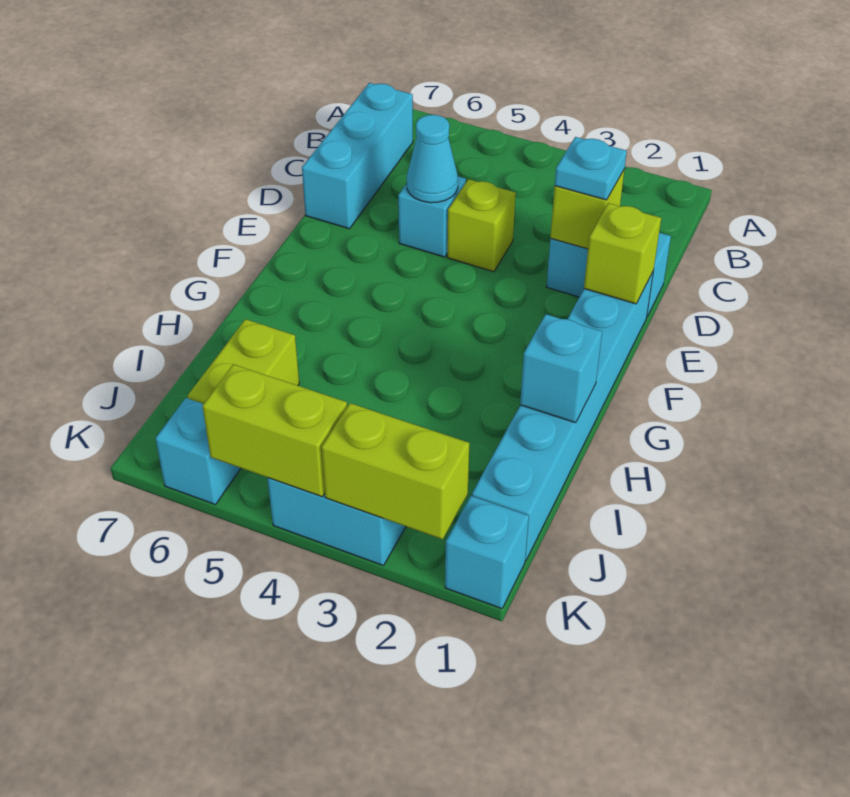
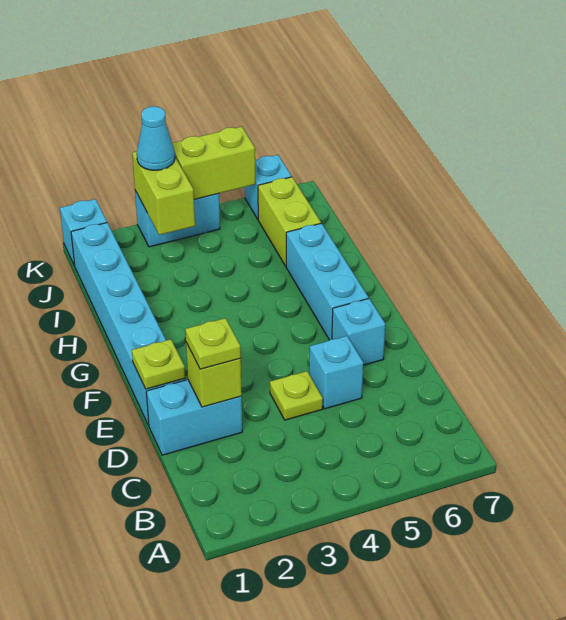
cyan brick B7:D7 level 1 -> cyan brick F6:H6 level 1
cyan plate D2 level 3 -> lime plate D2 level 3
lime brick D4 level 1 -> lime plate D4 level 1
cyan cone D5 level 2 -> cyan cone K3 level 3
lime brick E1 level 2 -> lime plate E1 level 2
cyan brick H1 level 2 -> cyan brick E6 level 1
lime brick K2:K3 level 2 -> lime brick J3:K3 level 2

